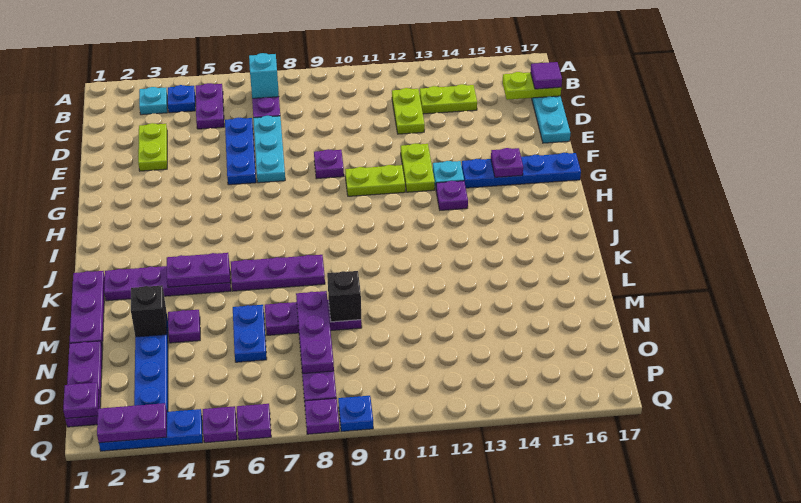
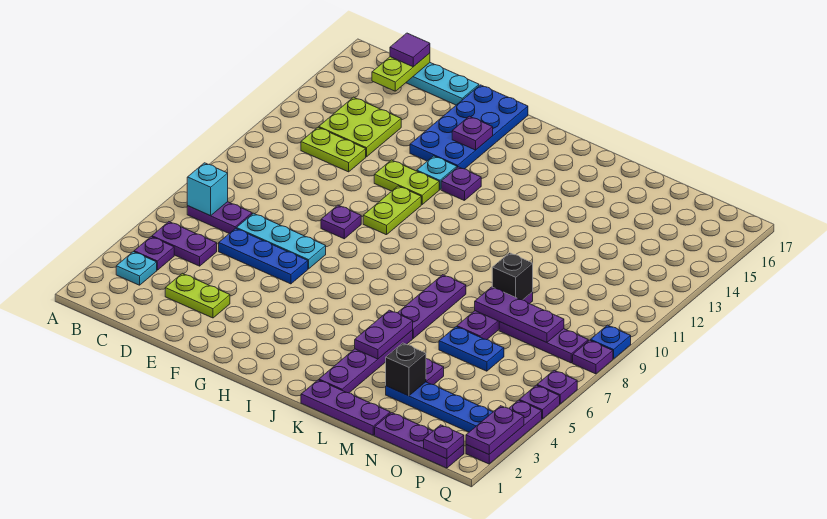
blue plate B4 level 1 -> purple plate B4 level 1
lime plate C13:C14 level 1 -> lime plate C13:D14 level 1
blue plate G14:G17 level 1 -> blue plate F14:G17 level 1
blue plate Q2:Q4 level 1 -> purple plate Q2:Q4 level 1

